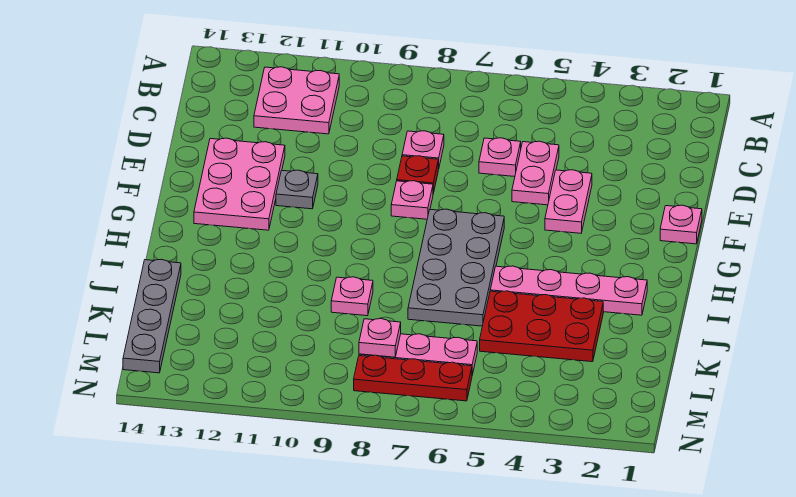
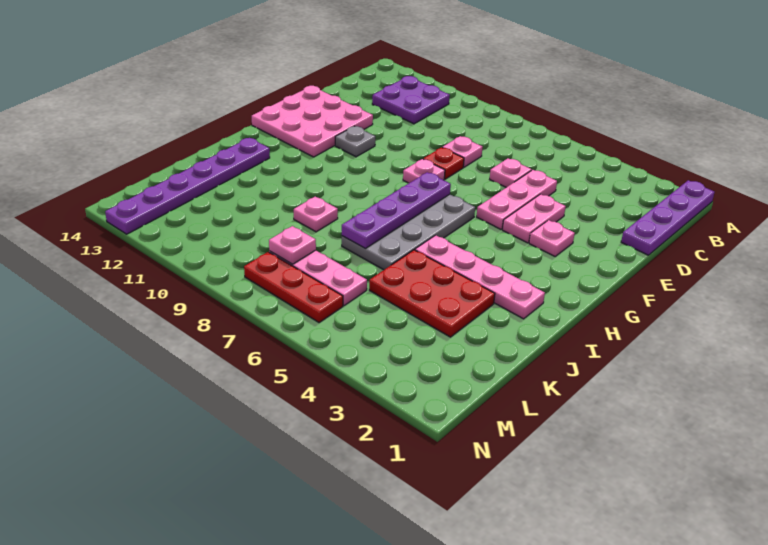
none -> purple plate A1:D1 level 1
pink plate B11:C12 level 1 -> purple plate B11:C12 level 1
pink plate D5:E5 level 1 -> pink plate D5:F5 level 1
pink plate E12:G13 level 1 -> pink plate E12:G14 level 1
pink plate F1 level 1 -> pink plate F3 level 1
none -> purple plate G7:J7 level 2
none -> purple plate I13:N13 level 1
grey plate J14:M14 level 1 -> none

